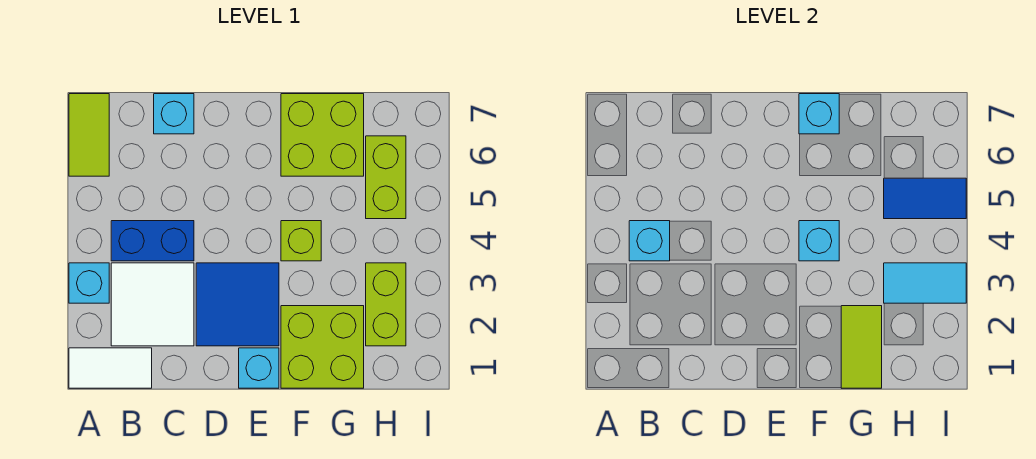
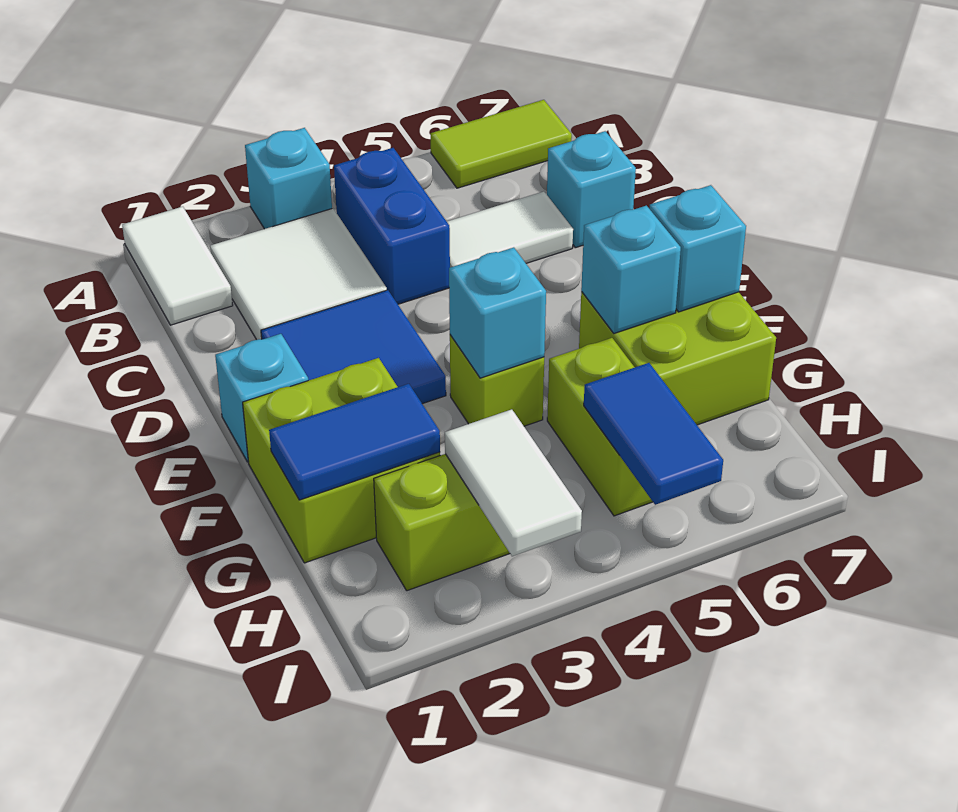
cyan brick B4 level 2 -> cyan brick F6 level 2
none -> white tile C5:C6 level 1
lime tile G1:G2 level 2 -> blue tile G1:G2 level 2
cyan tile H3:I3 level 2 -> white tile H3:I3 level 2
lime brick H5:H6 level 1 -> lime brick G5:H5 level 1

